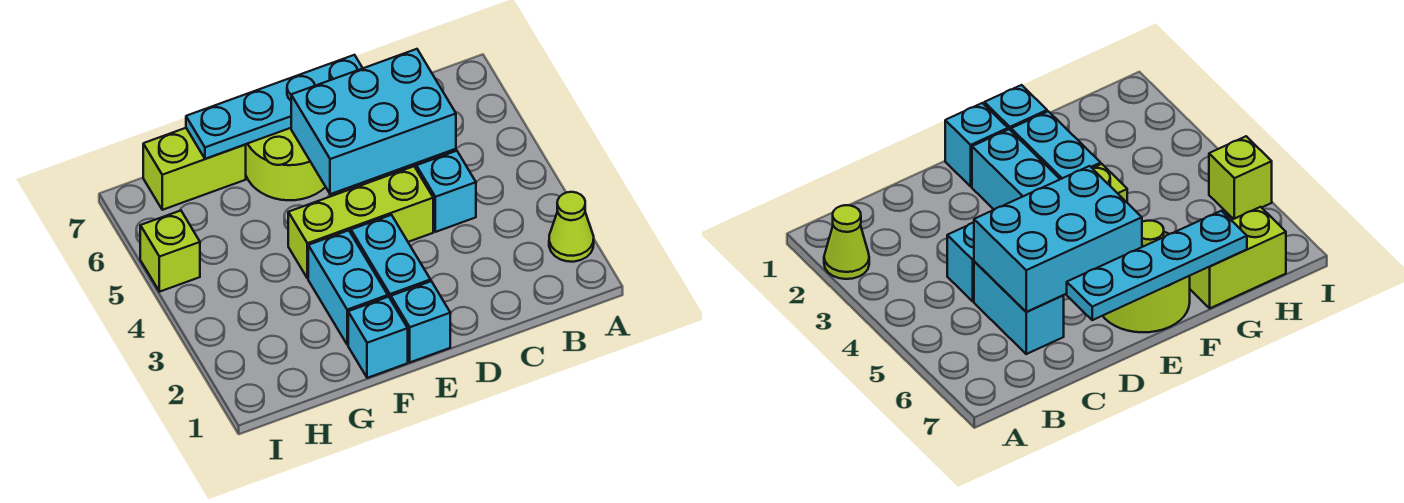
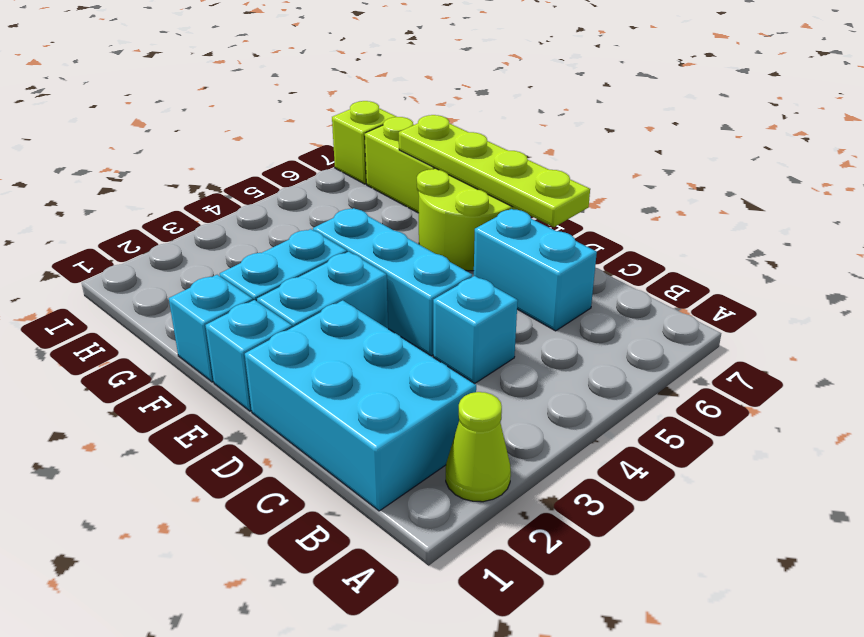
cyan brick C5:C6 level 1 -> cyan brick C6:D6 level 1
cyan brick C5:E6 level 2 -> cyan brick B1:D2 level 1
lime brick D4:F4 level 1 -> cyan brick D4:F4 level 1
cyan plate D7:G7 level 2 -> lime plate D7:G7 level 2
lime brick I5 level 1 -> lime brick I7 level 1

